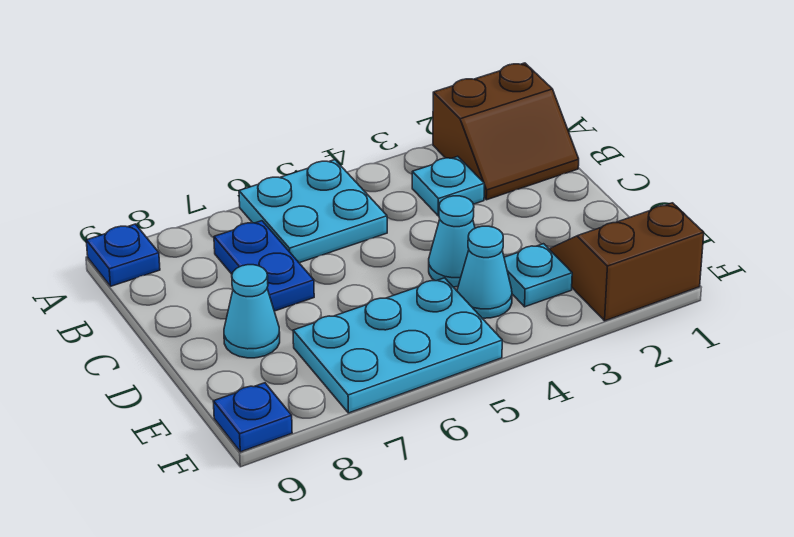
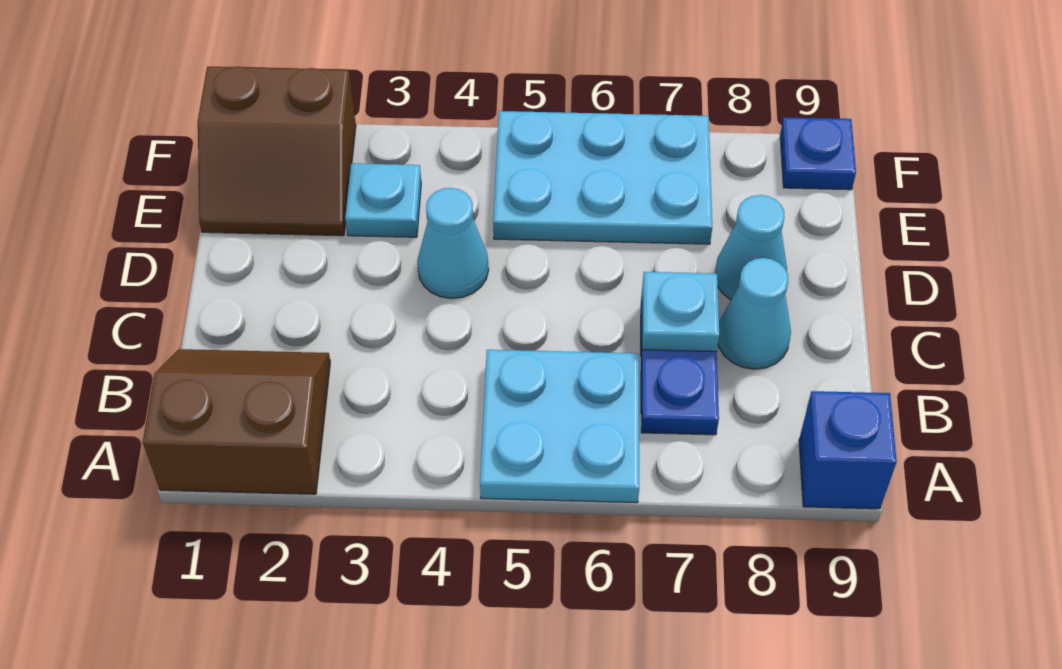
blue plate A9 level 1 -> blue brick A9 level 1
cyan plate B3 level 1 -> cyan plate C7 level 2
cyan cone E4 level 1 -> cyan cone C8 level 1

